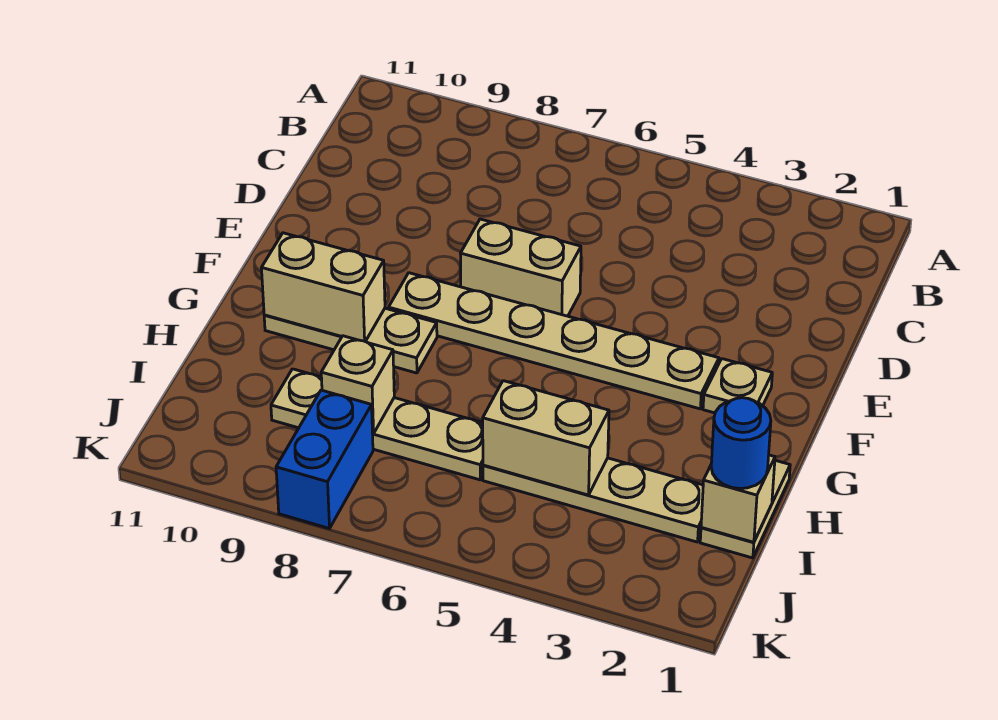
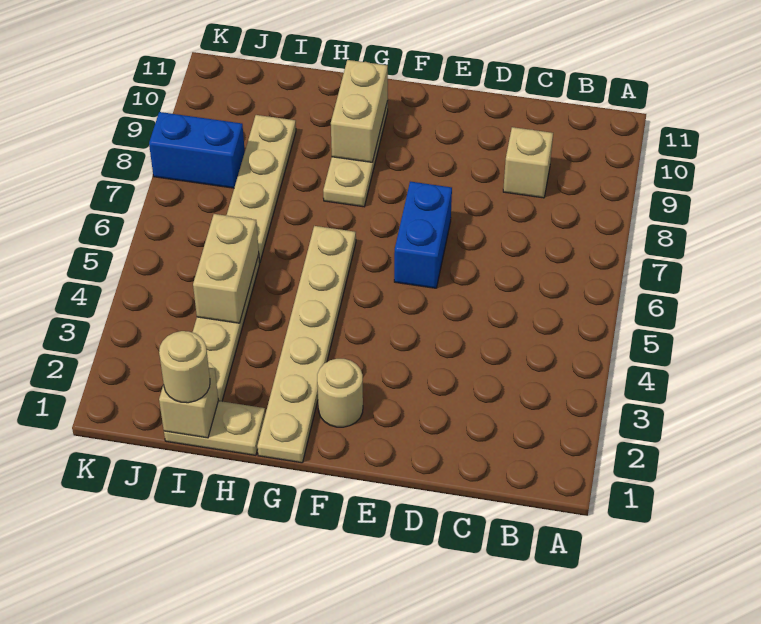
tan brick E6:E7 level 1 -> blue brick E6:E7 level 1
tan plate F2 level 1 -> tan round brick F2 level 1
tan plate F3:F8 level 1 -> tan plate G1:G6 level 1
blue round brick I1 level 3 -> tan round brick I1 level 3
tan brick I8 level 2 -> tan brick C9 level 1

